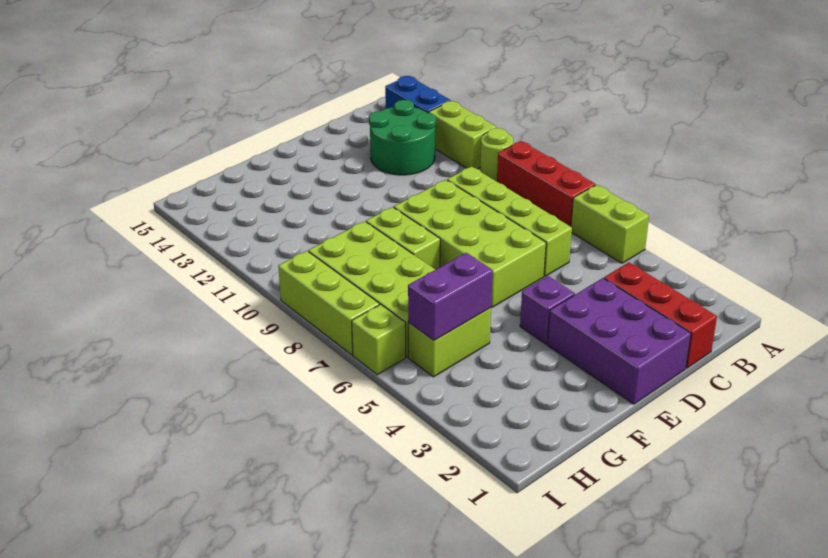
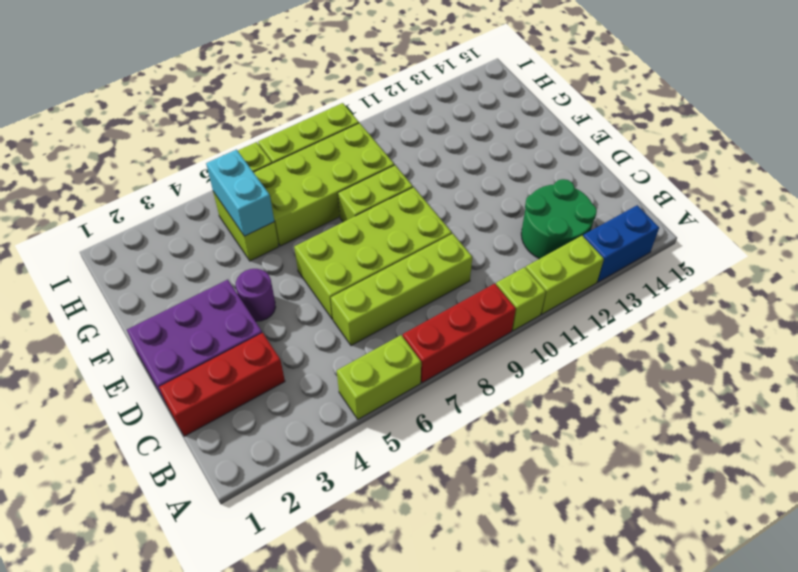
lime round brick A10 level 1 -> lime brick A10 level 1
purple brick E4 level 1 -> purple round brick E4 level 1
purple brick G5:H5 level 2 -> cyan brick G5:H5 level 2

